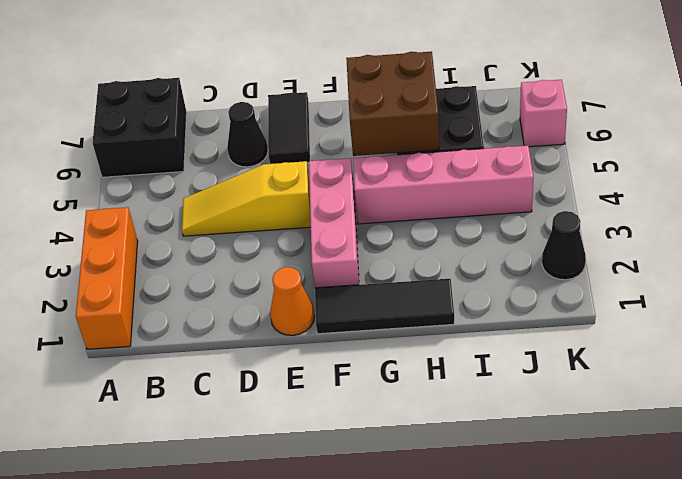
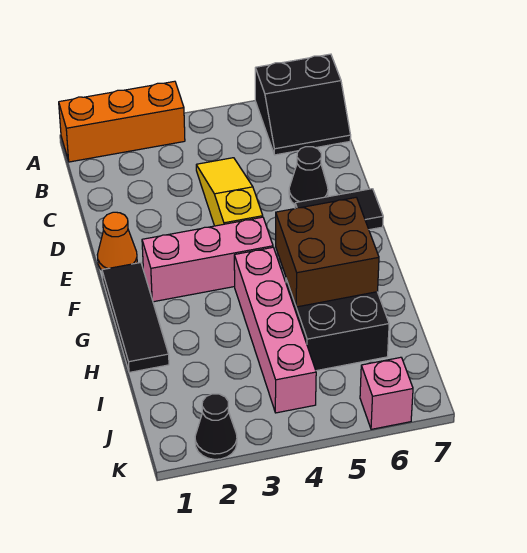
black brick A6:B7 level 1 -> black slope A6:B7 level 1 top A

